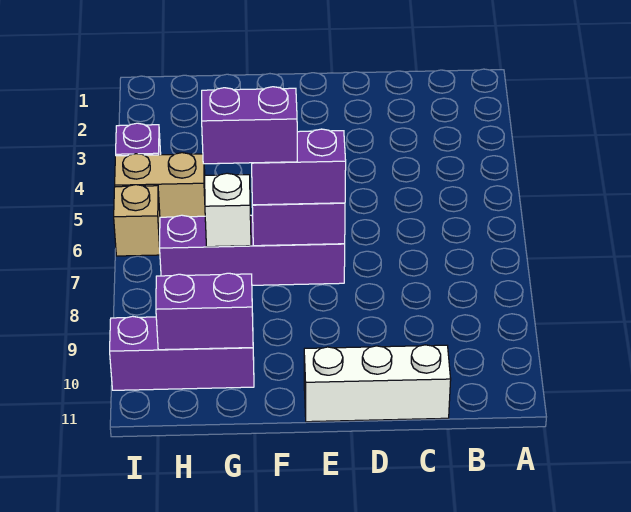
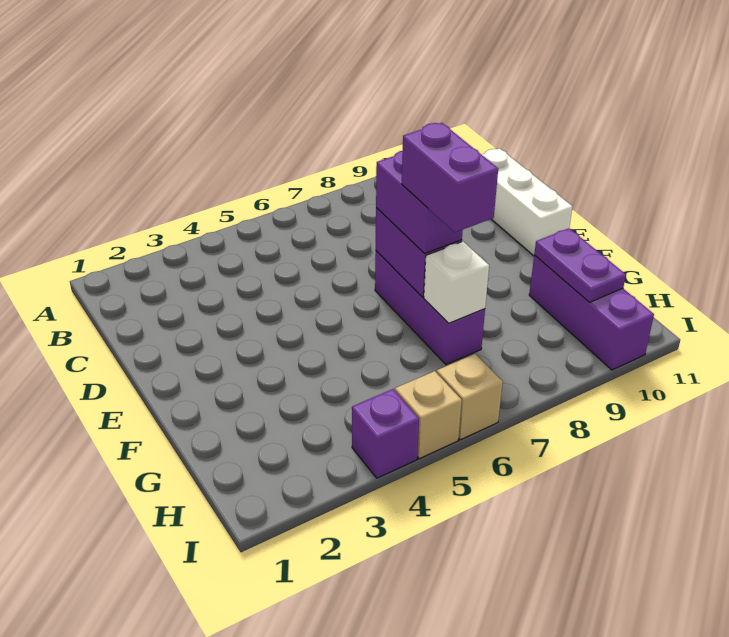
purple brick E7:H7 level 1 -> purple brick E7:G7 level 1
purple brick G10:H10 level 2 -> purple plate G10:H10 level 2
tan brick H5:I5 level 1 -> tan brick I5 level 1

